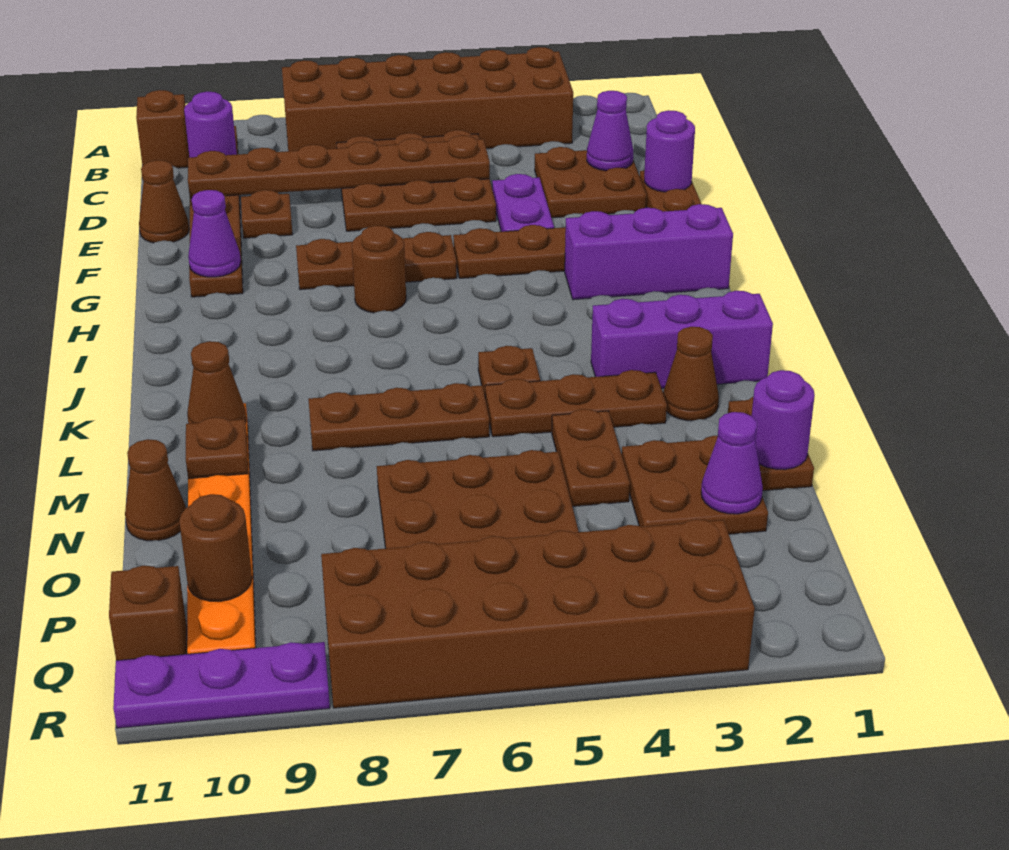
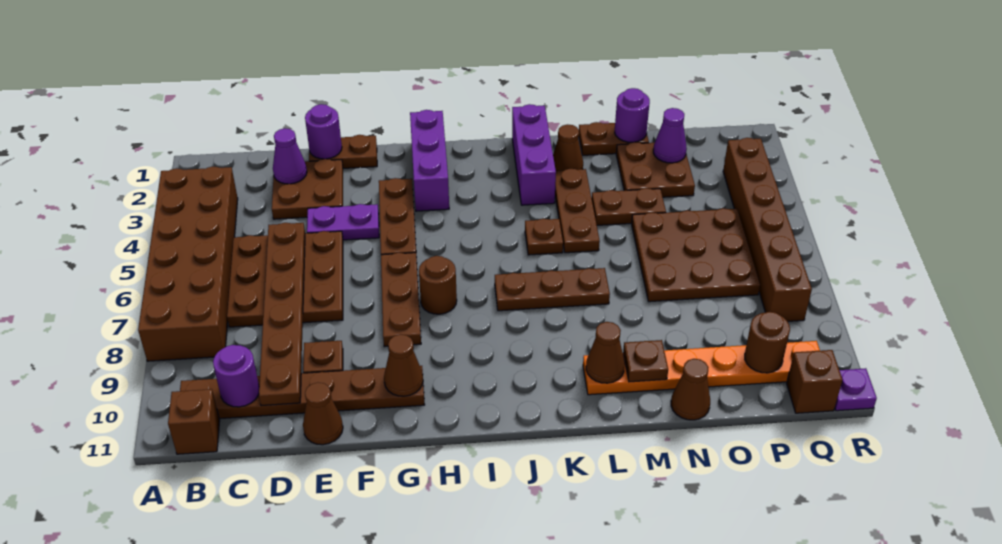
purple cone G10 level 2 -> brown cone G10 level 2
brown plate L6:L8 level 1 -> brown plate J7:L7 level 1
brown brick Q3:R8 level 1 -> brown brick Q3:Q8 level 1
purple plate R9:R11 level 1 -> purple plate R11 level 1

